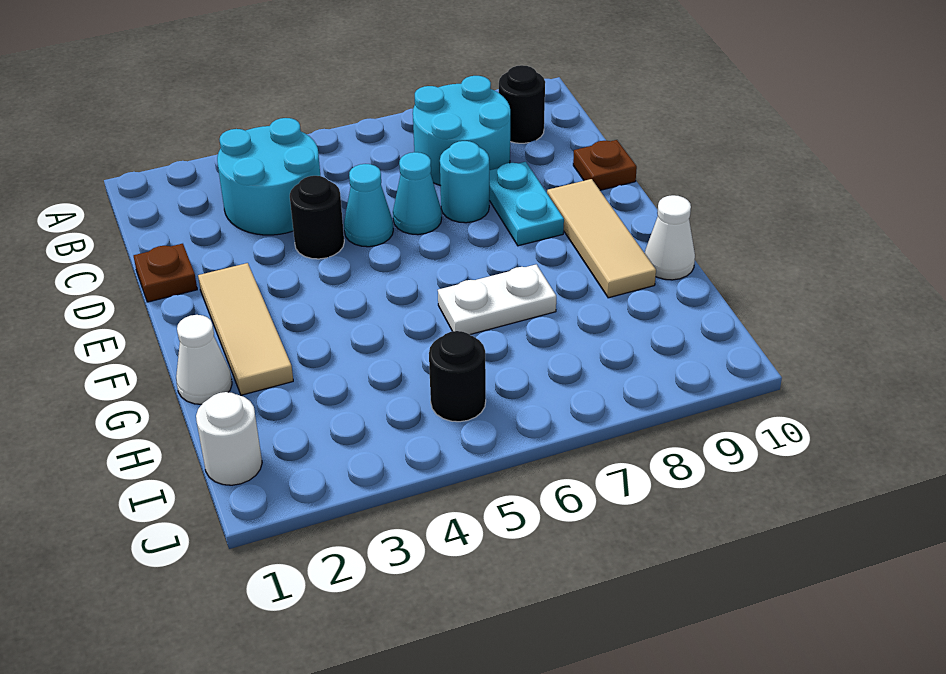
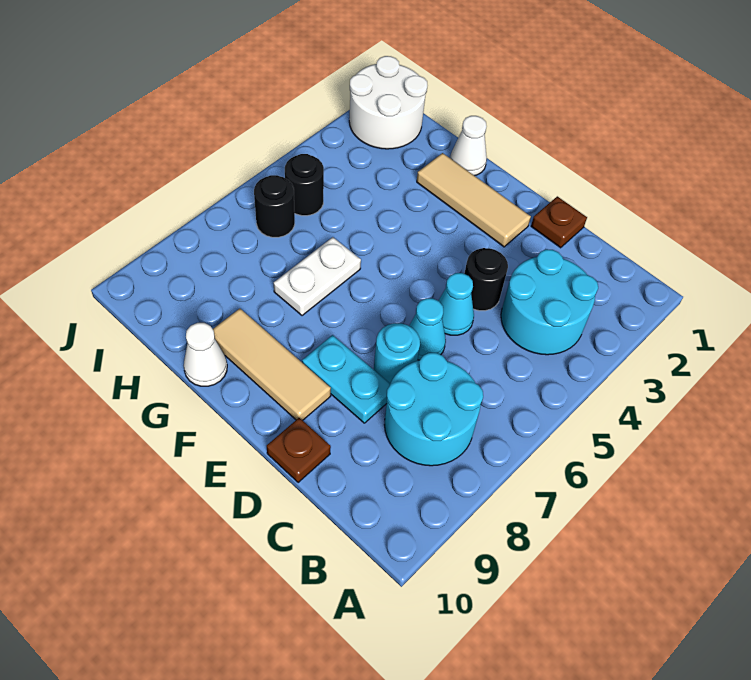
black round brick B9 level 1 -> black round brick I6 level 1
white round brick I1 level 1 -> white round brick I1:J2 level 1

